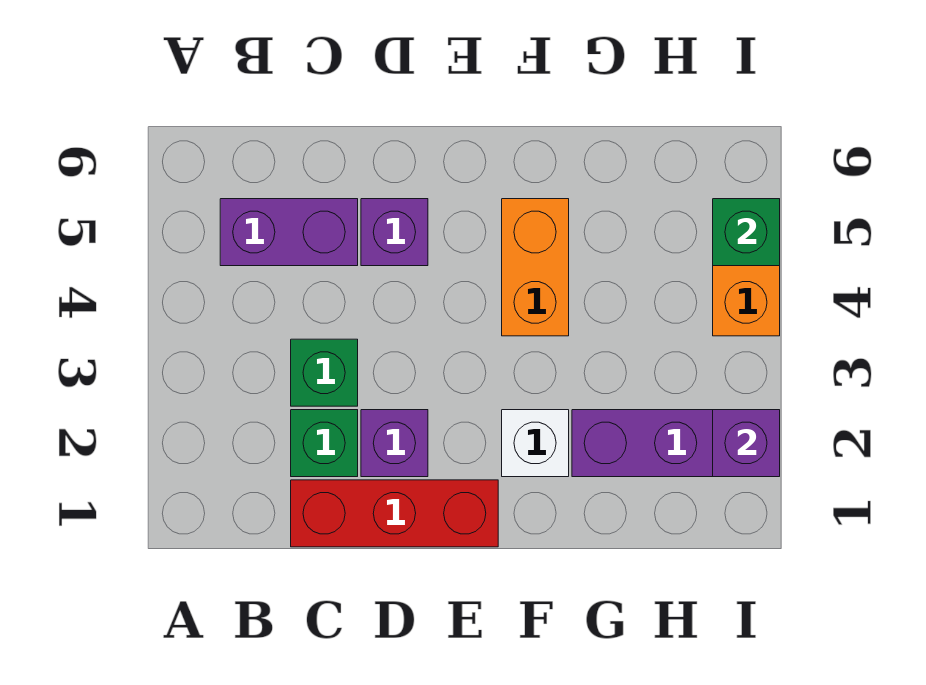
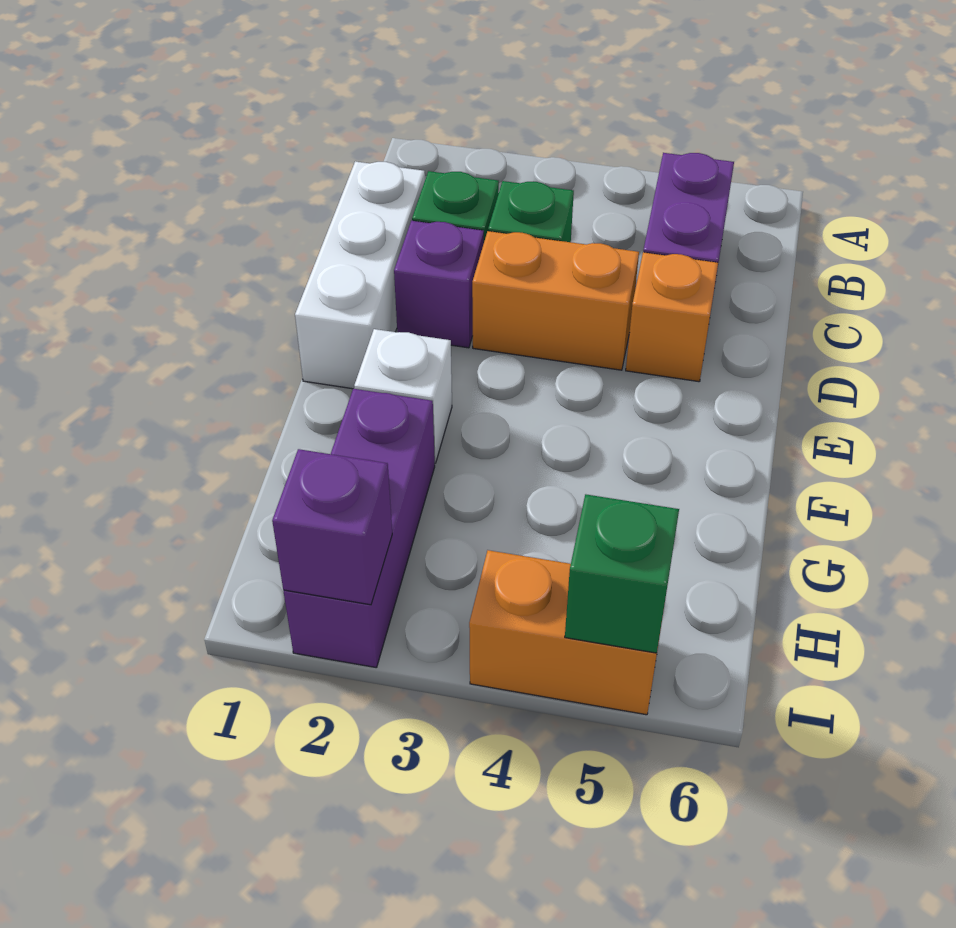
red brick C1:E1 level 1 -> white brick C1:E1 level 1
purple brick D5 level 1 -> orange brick D5 level 1
orange brick F4:F5 level 1 -> orange brick D3:D4 level 1

